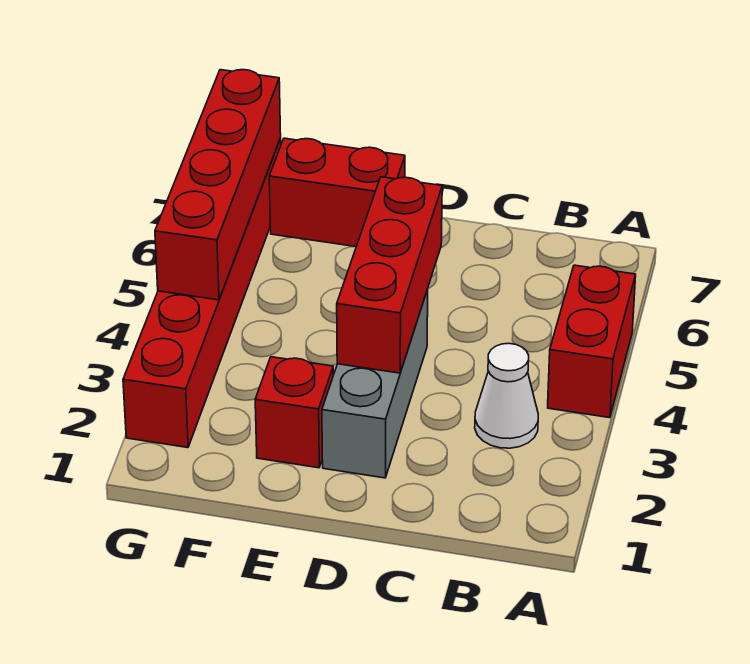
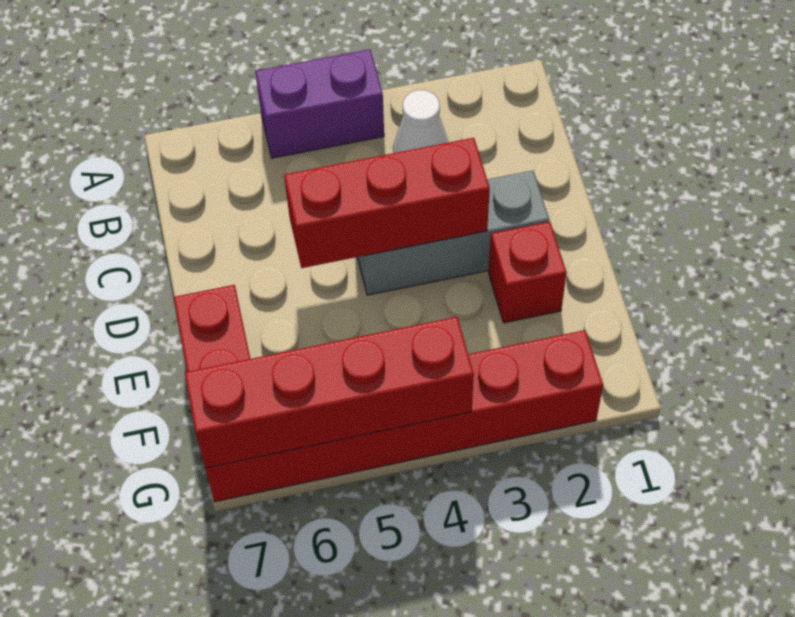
red brick A4:A5 level 1 -> purple brick A4:A5 level 1

